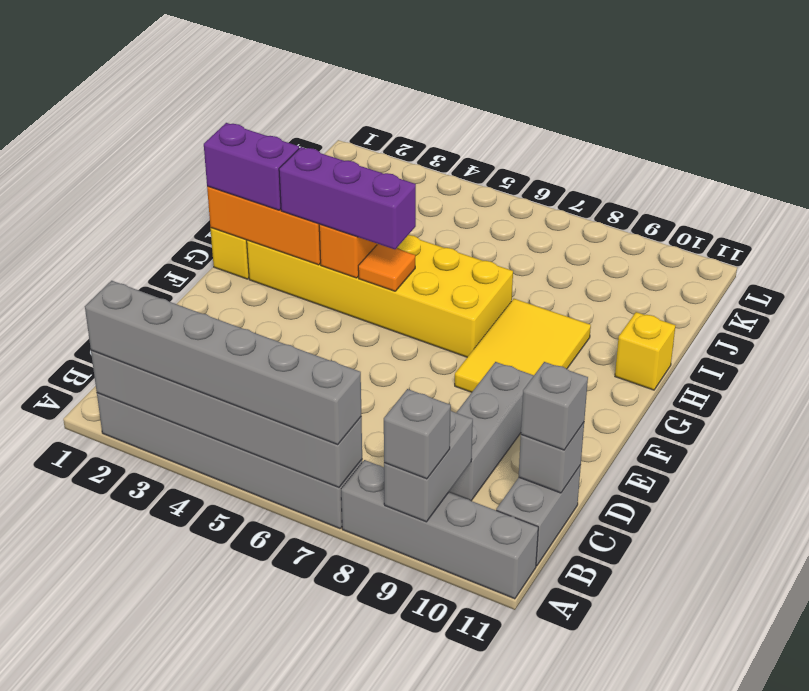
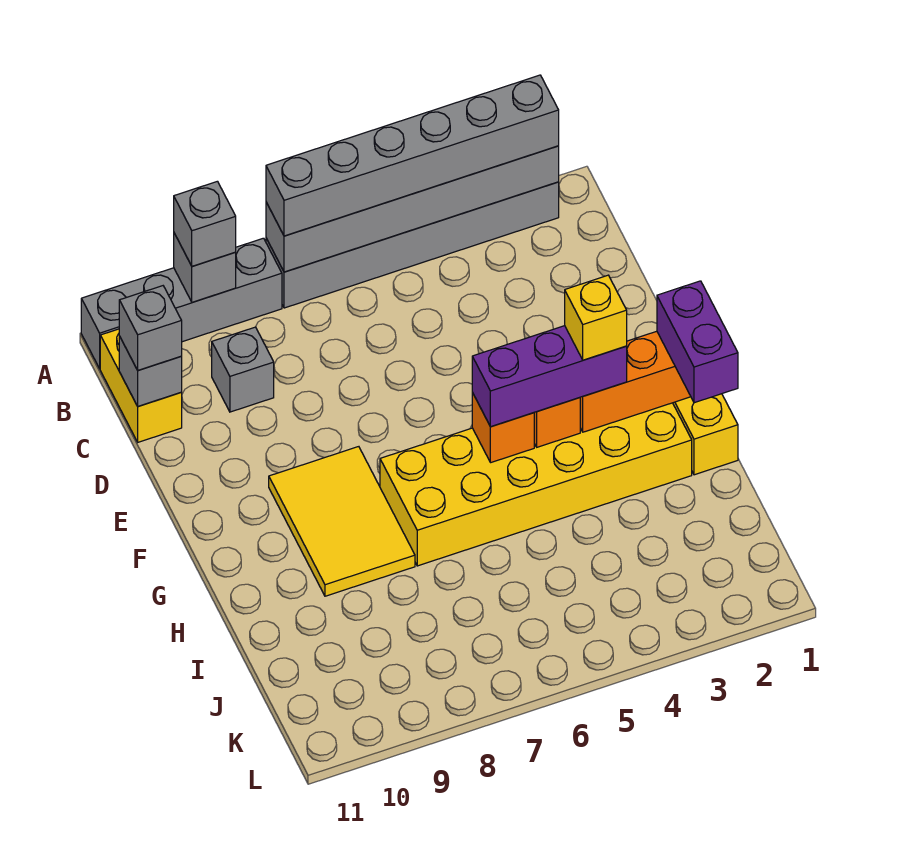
grey brick A9:B9 level 2 -> grey brick A9 level 2
grey brick B11:C11 level 1 -> yellow brick B11:C11 level 1
grey brick C9:E9 level 1 -> grey brick C9 level 1
purple brick G1:G2 level 3 -> purple brick G1:H1 level 3
orange tile G5 level 2 -> orange brick G5 level 2
yellow brick H11 level 1 -> yellow brick G3 level 4

